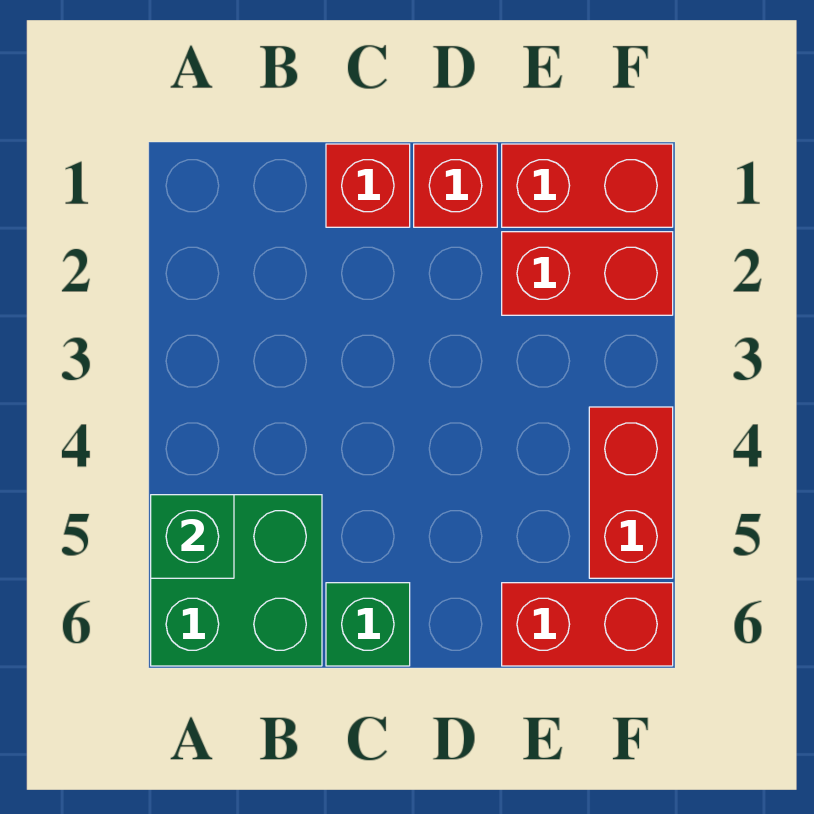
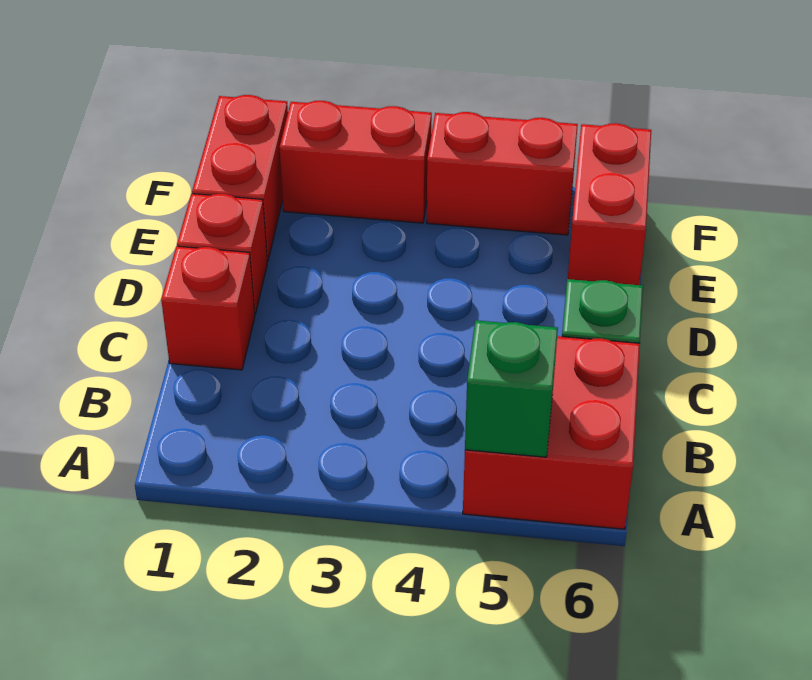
green brick A5:B6 level 1 -> red brick A5:B6 level 1
red brick E2:F2 level 1 -> red brick F2:F3 level 1

